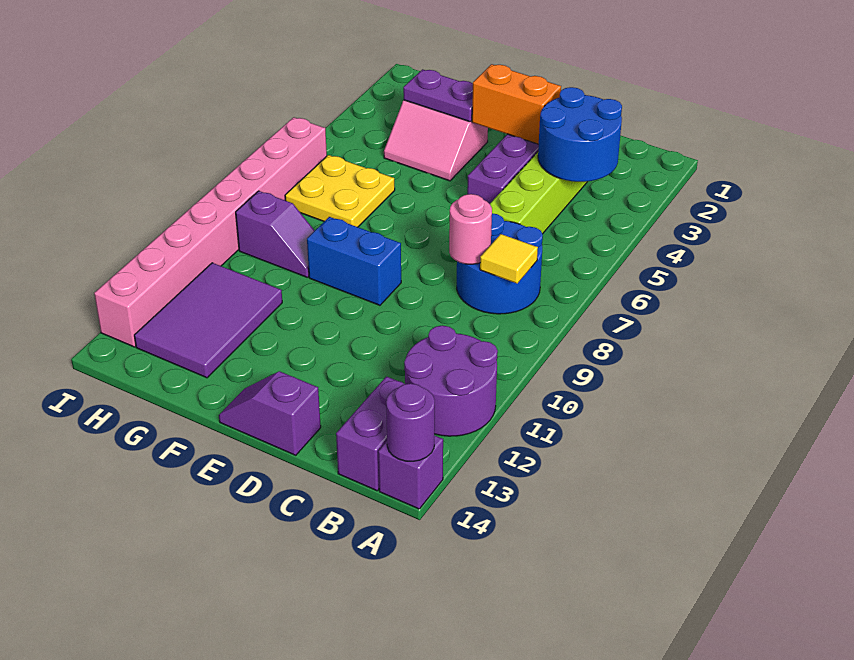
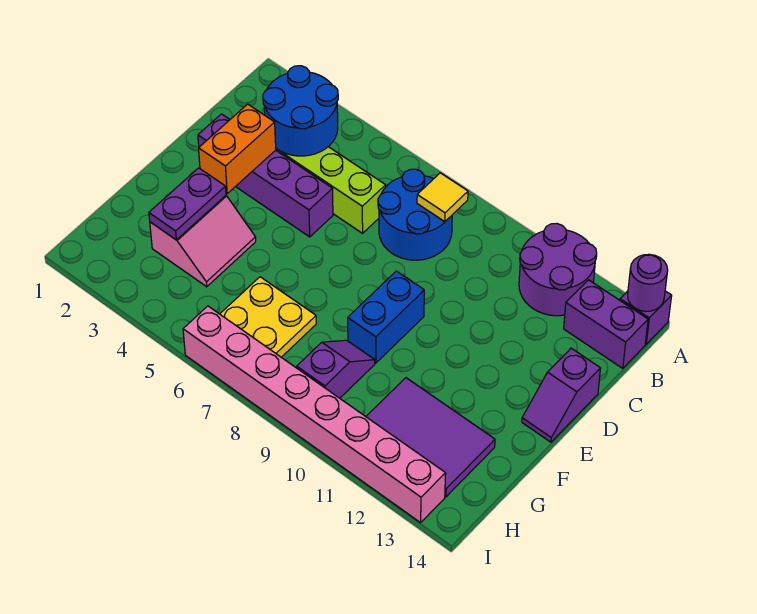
pink round brick C8 level 2 -> none

